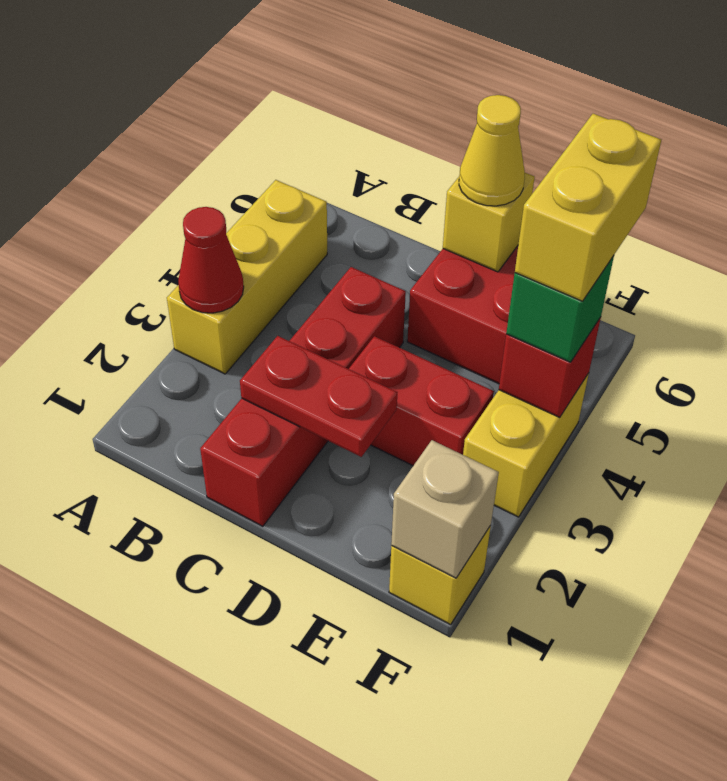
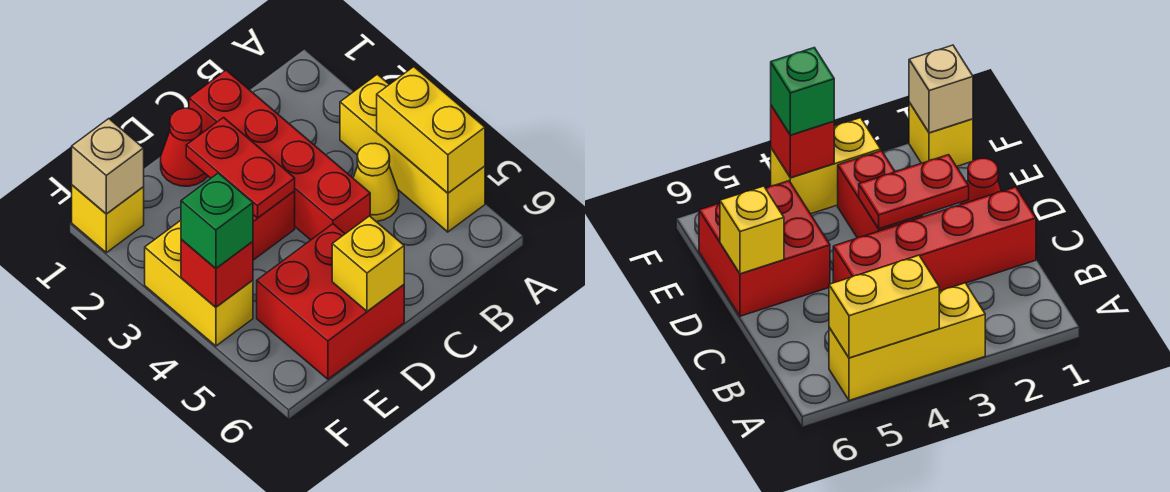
red cone A3 level 2 -> red cone D1 level 1
red plate C2:D2 level 2 -> red plate D2:D3 level 2
yellow cone D6 level 3 -> yellow cone B4 level 1
yellow brick F4:F5 level 4 -> yellow brick A4:A5 level 2

